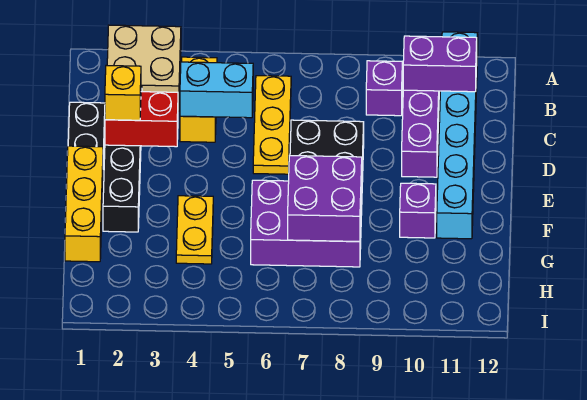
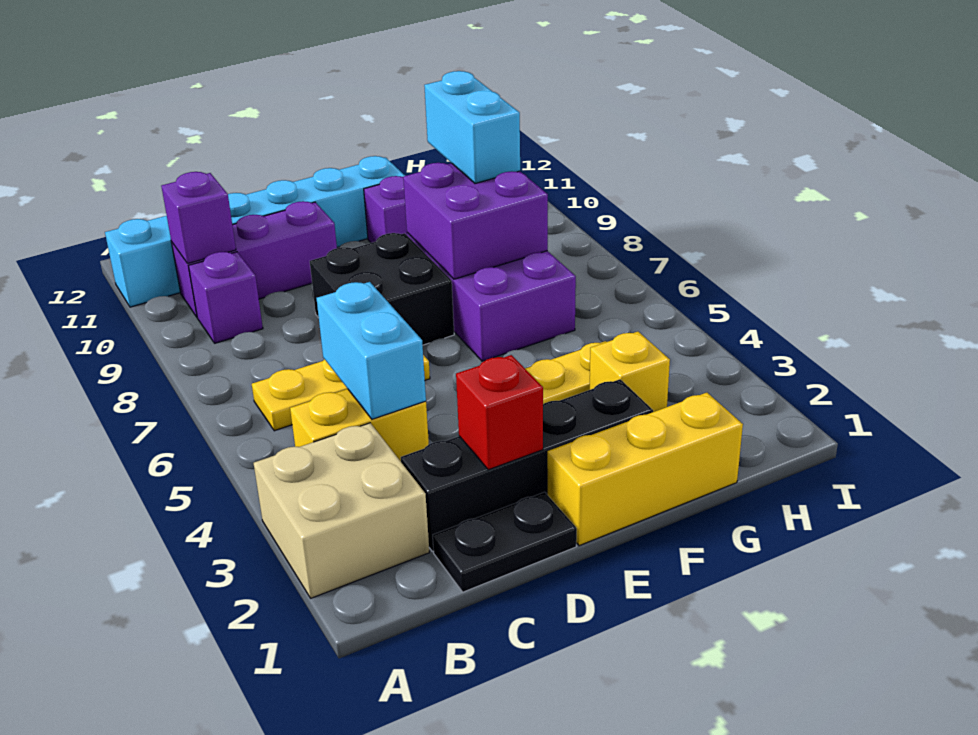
purple brick B10:B11 level 2 -> purple brick B10 level 2
red brick D2:D3 level 2 -> red brick D2 level 2
yellow brick D2 level 3 -> yellow brick G3 level 1
none -> cyan brick G8:G9 level 3

